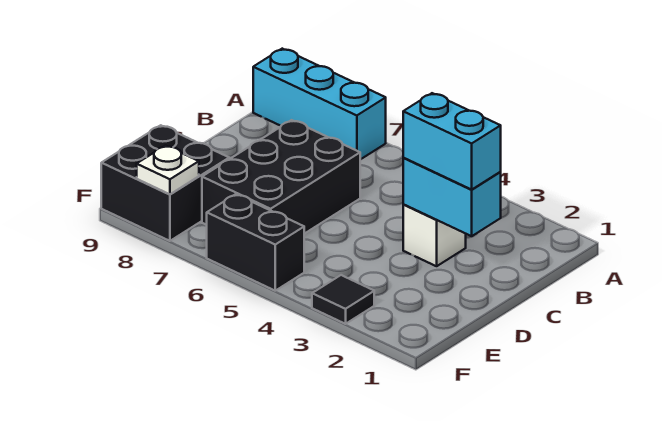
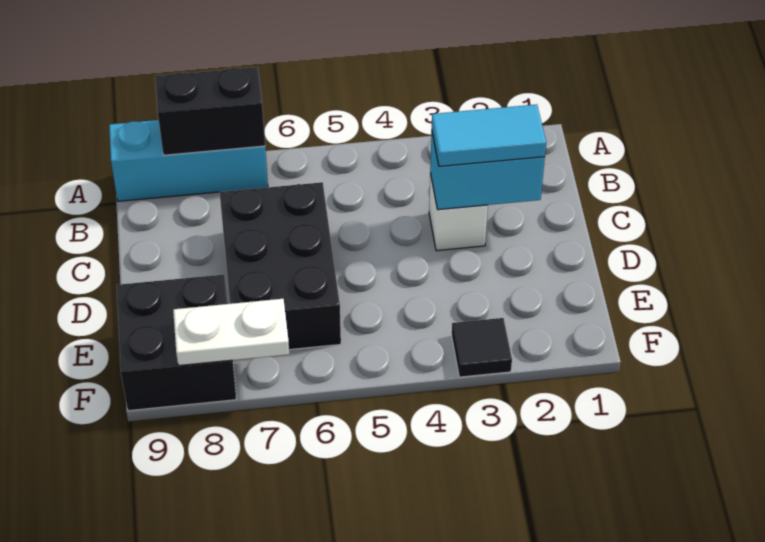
cyan brick C2:C3 level 3 -> cyan tile C2:C3 level 3
black brick F5:F6 level 1 -> black brick A7:A8 level 2
white plate F8 level 2 -> white plate F7:F8 level 2

